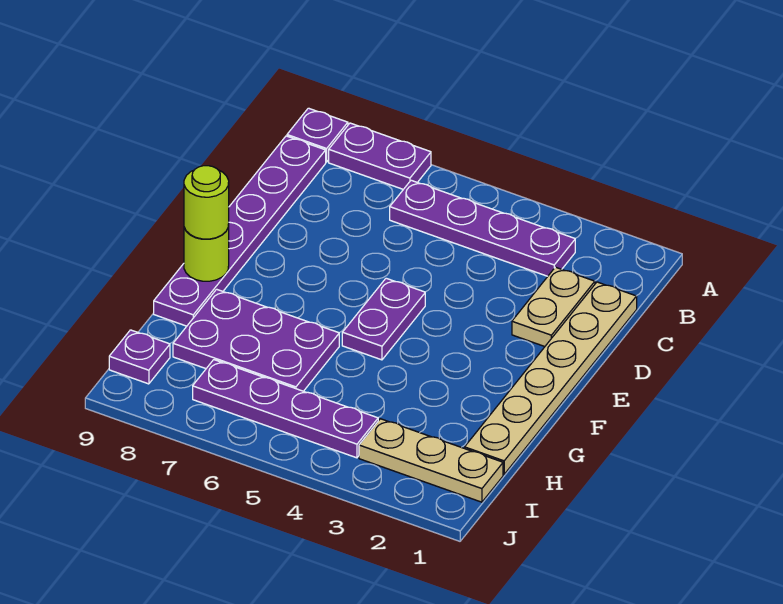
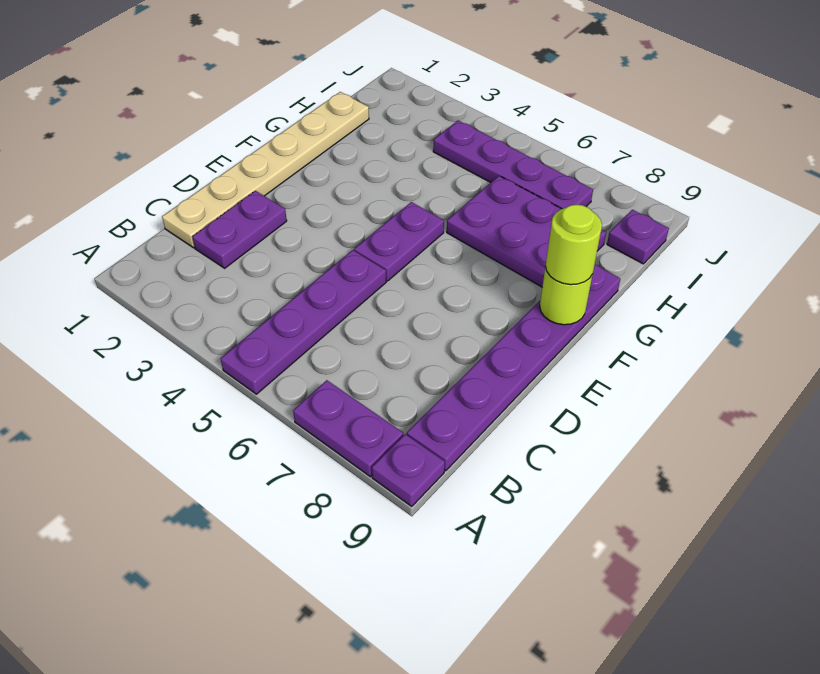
purple plate B3:B6 level 1 -> purple plate A5:D5 level 1
tan plate C2:D2 level 1 -> purple plate C2:D2 level 1
tan plate I1:I3 level 1 -> none

